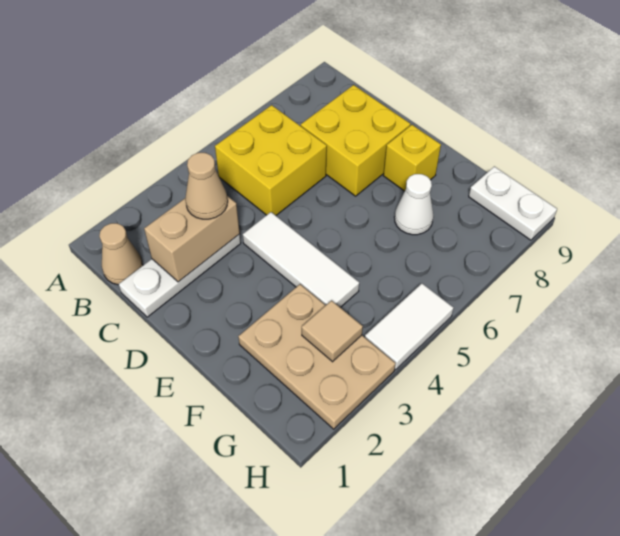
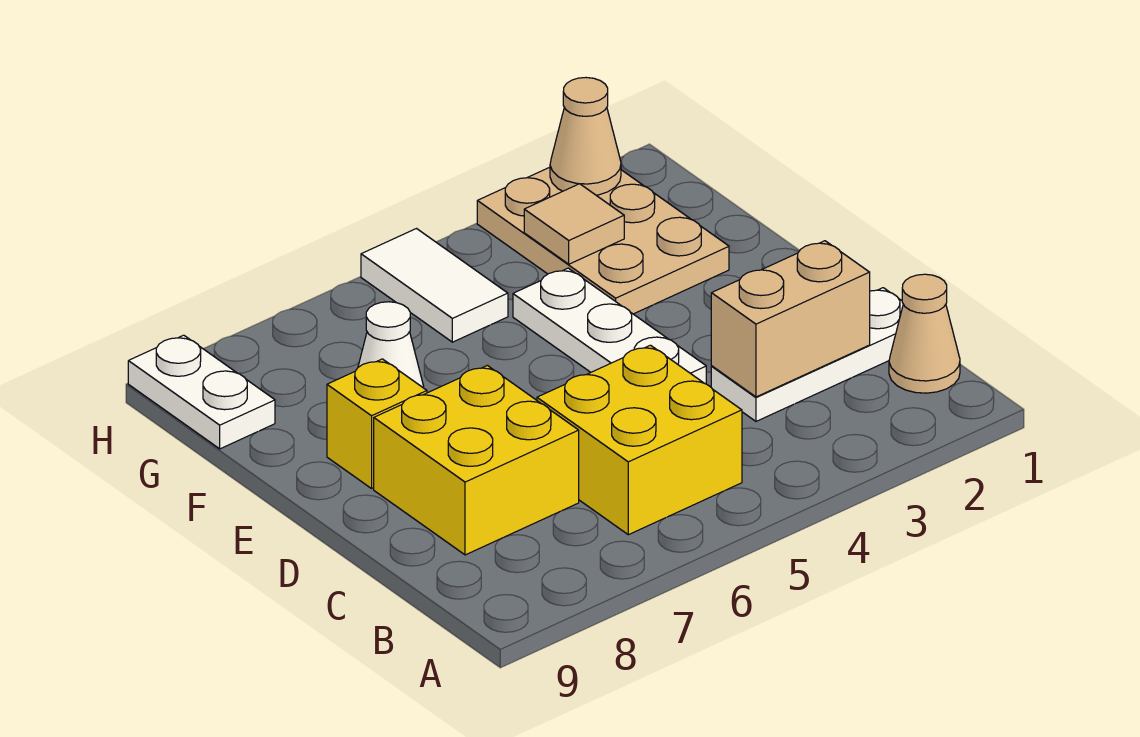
tan cone C3 level 3 -> tan cone H2 level 2
white tile D4:F4 level 1 -> white plate D4:F4 level 1
white tile H4:H5 level 1 -> white tile G5:H5 level 1

